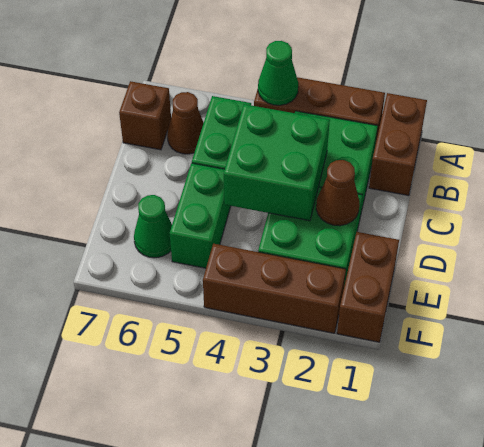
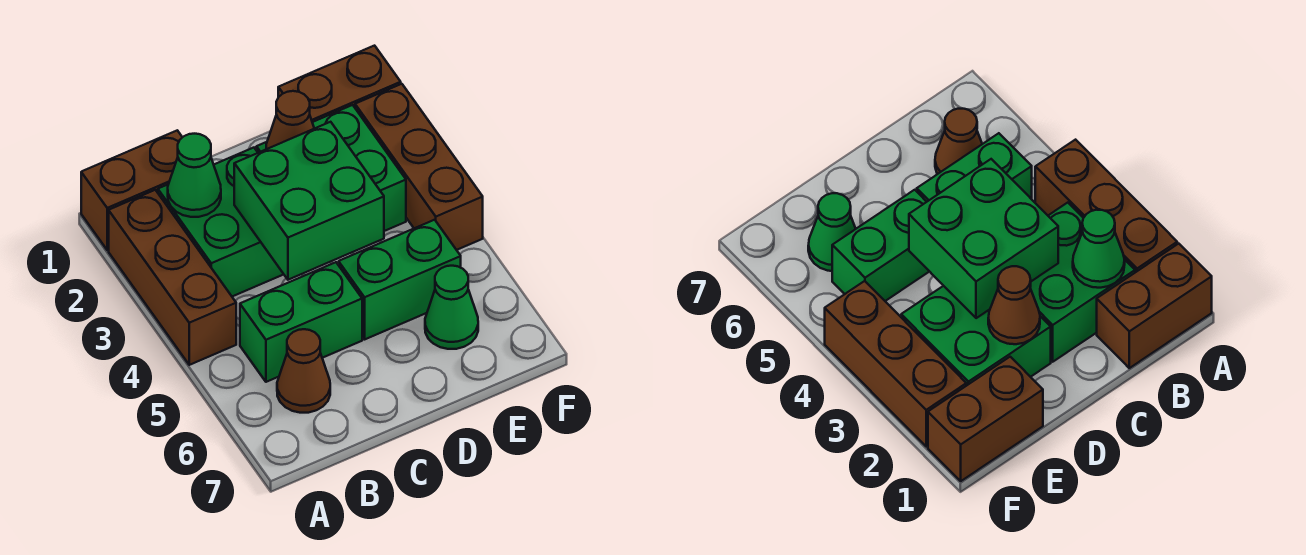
green cone A4 level 2 -> green cone B2 level 2
brown brick B7 level 1 -> none

